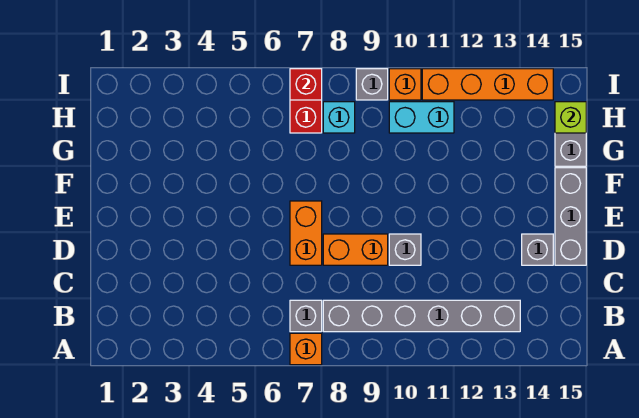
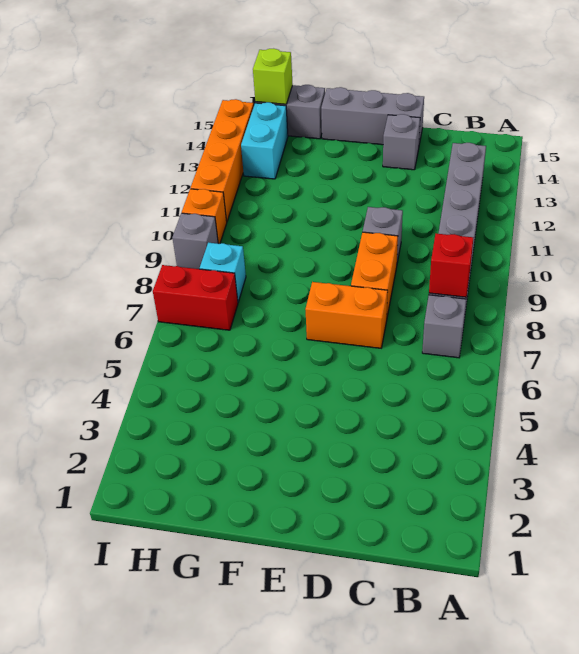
orange brick A7 level 1 -> none
cyan brick H10:H11 level 1 -> cyan brick H13:H14 level 1
red brick I7 level 2 -> red brick B8 level 2

